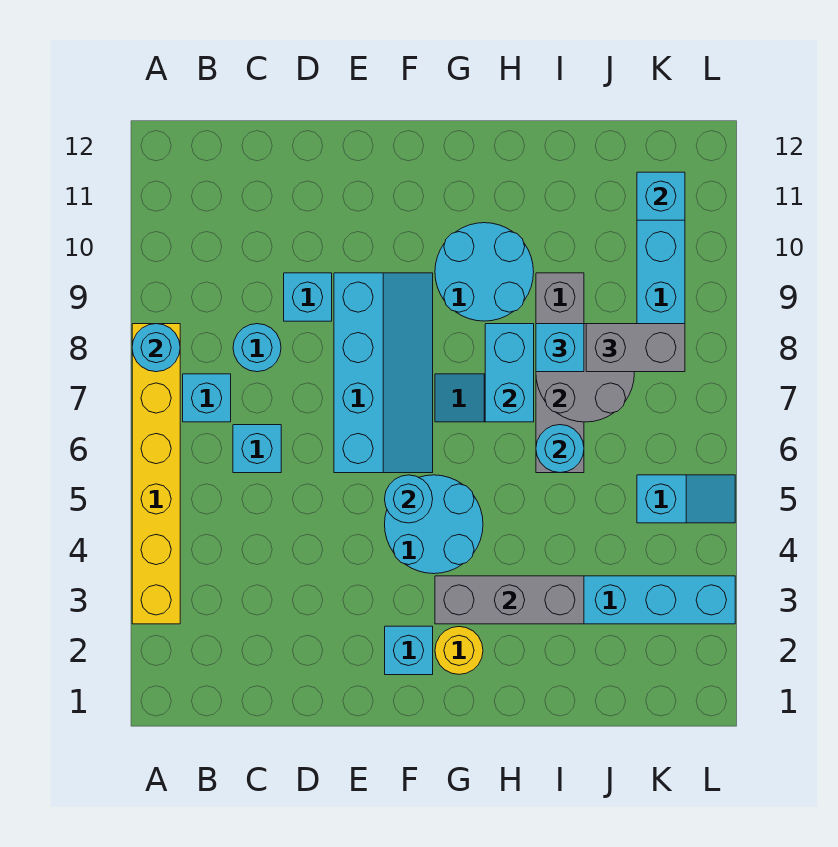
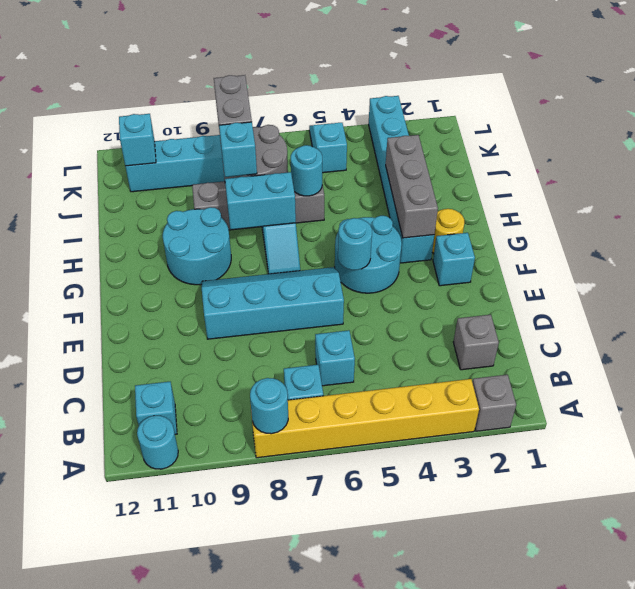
none -> grey brick A2 level 1
none -> grey brick C2 level 1
cyan round brick C8 level 1 -> cyan round brick A11 level 1
cyan brick D9 level 1 -> cyan brick B11 level 1

